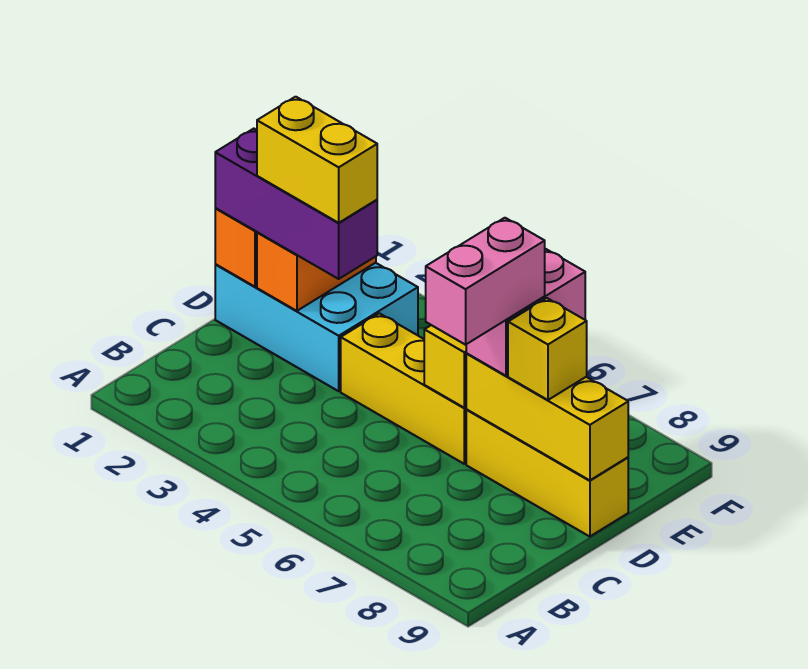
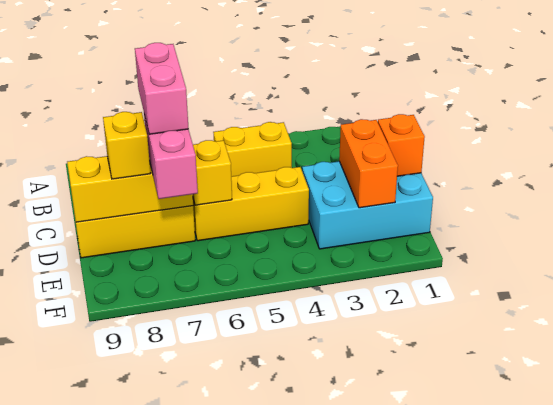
purple brick D1:D3 level 3 -> none
yellow brick D2:D3 level 4 -> yellow brick B4:B5 level 1

